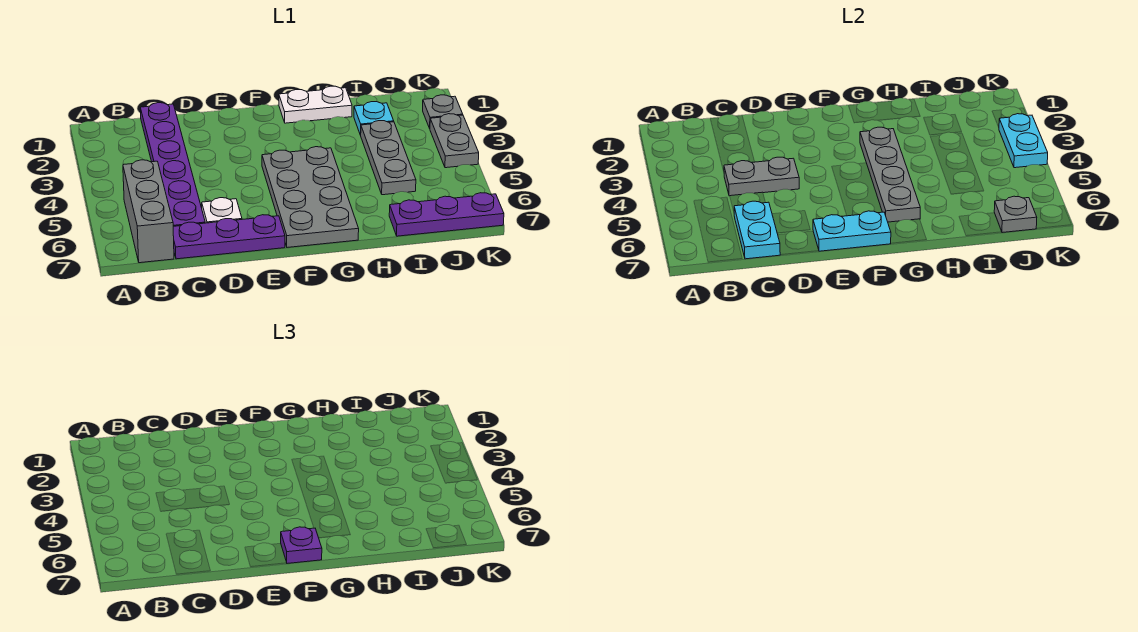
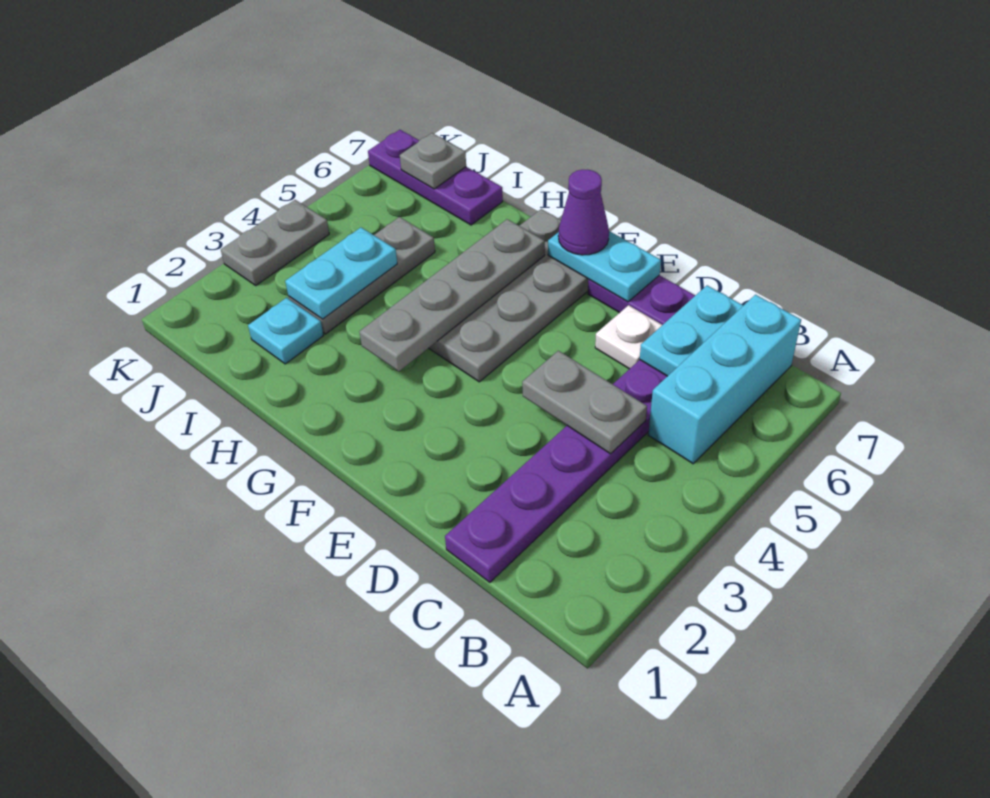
grey brick B5:B7 level 1 -> cyan brick B5:B7 level 1
purple plate F7 level 3 -> purple cone F7 level 3
white plate G1:H1 level 1 -> none
grey plate K2 level 1 -> none
cyan plate K3:K4 level 2 -> cyan plate I3:I4 level 2

